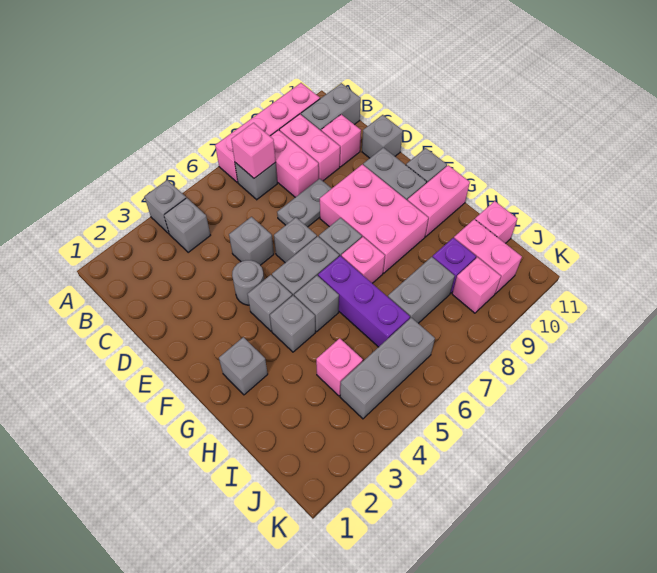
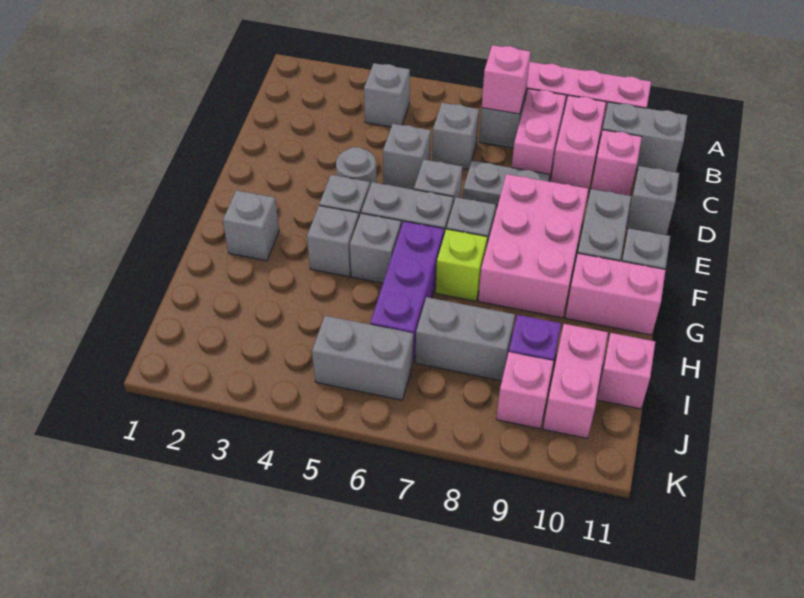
grey brick A4 level 1 -> grey brick C6 level 1
pink brick G7 level 1 -> lime brick G7 level 1
pink brick I4 level 1 -> none
grey brick J4:J6 level 1 -> grey brick J5:J6 level 1

